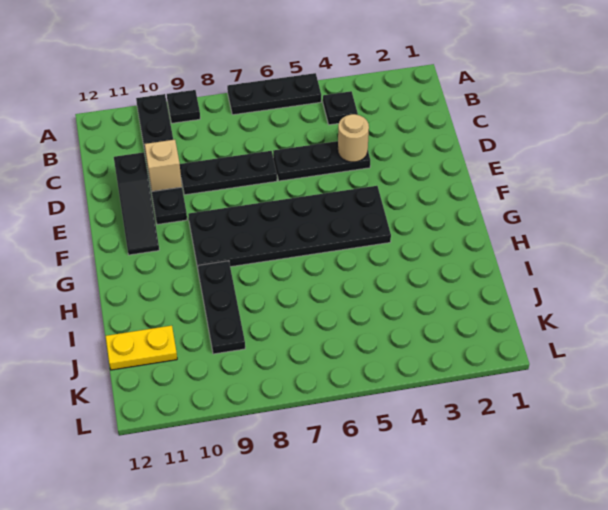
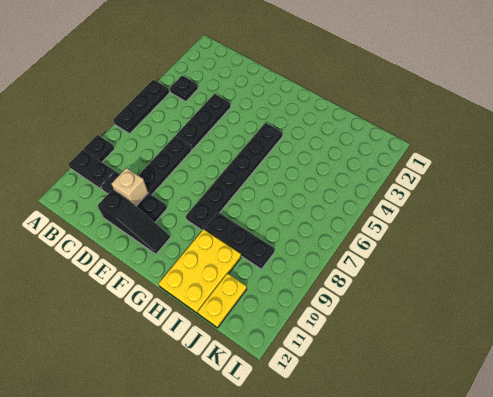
tan round brick D4 level 2 -> none
black plate F4:G9 level 1 -> black plate G4:G9 level 1
none -> yellow plate H10:I12 level 1

